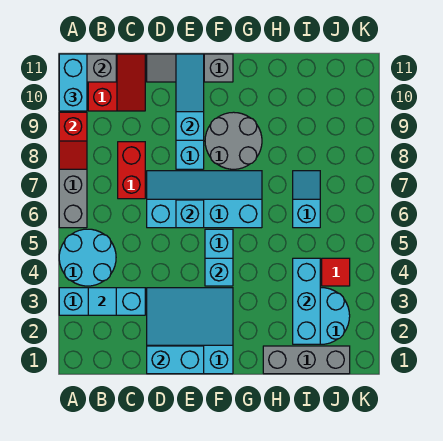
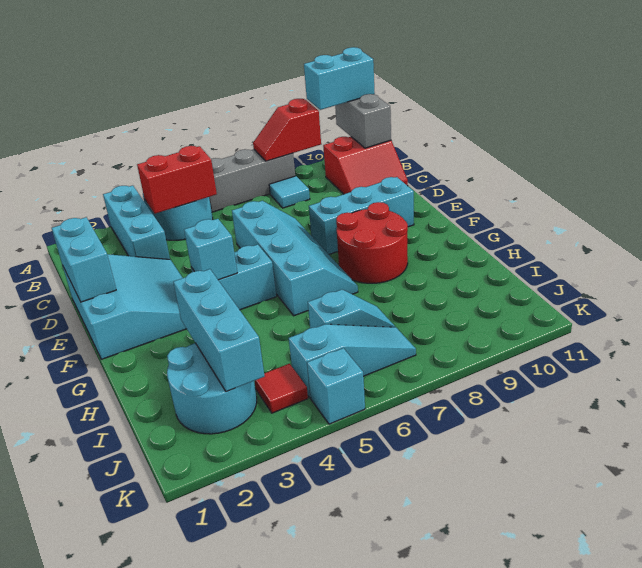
cyan tile B3 level 2 -> cyan tile B8 level 1
red brick C7:C8 level 1 -> red brick B4:B5 level 2
grey slope D11:F11 level 1 top F -> none
cyan brick E6 level 2 -> cyan brick K5 level 1
cyan slope E9:E11 level 2 top 9 -> cyan slope J5:J7 level 1 top 5
grey round brick F8:G9 level 1 -> red round brick F8:G9 level 1
grey brick H1:J1 level 1 -> none
cyan brick I2:I4 level 2 -> cyan brick H3:J3 level 2

